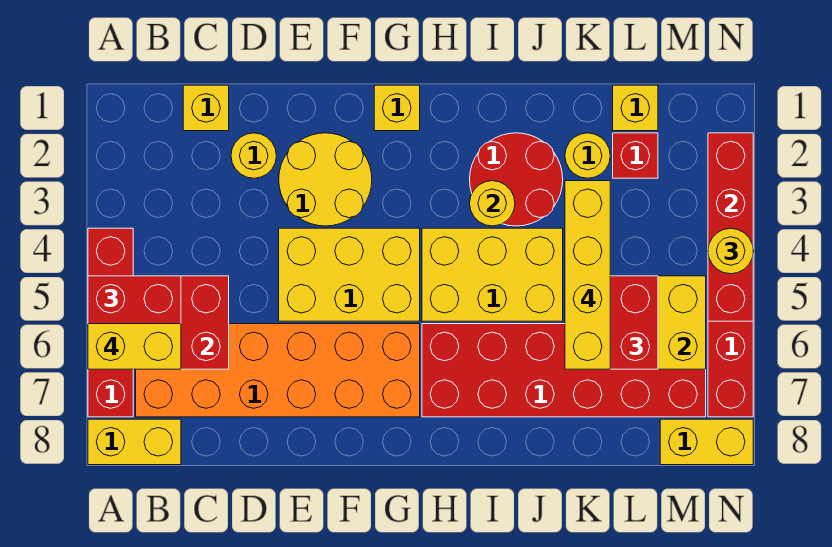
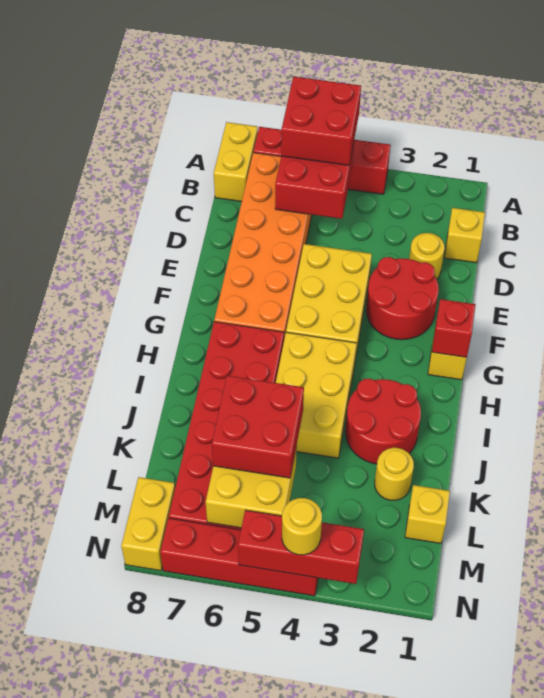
yellow brick A6:B6 level 4 -> none
yellow round brick E2:F3 level 1 -> red round brick E2:F3 level 1
yellow round brick I3 level 2 -> none
yellow brick K3:K6 level 4 -> none
red brick L2 level 1 -> red brick G1 level 2
red brick N2:N5 level 2 -> red brick N3:N5 level 2

